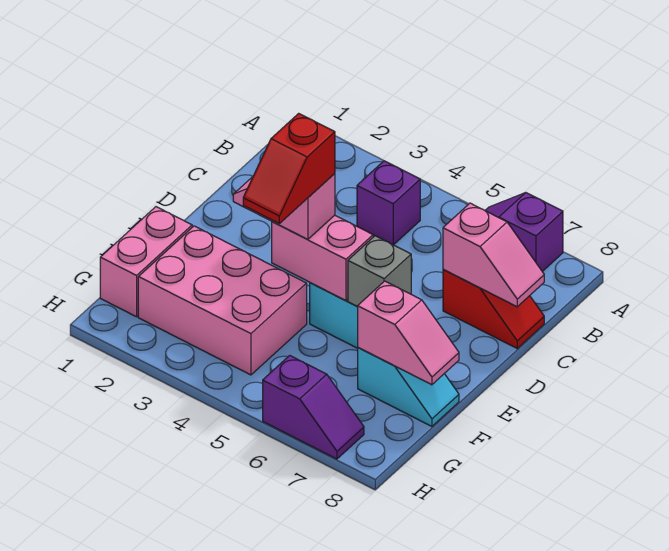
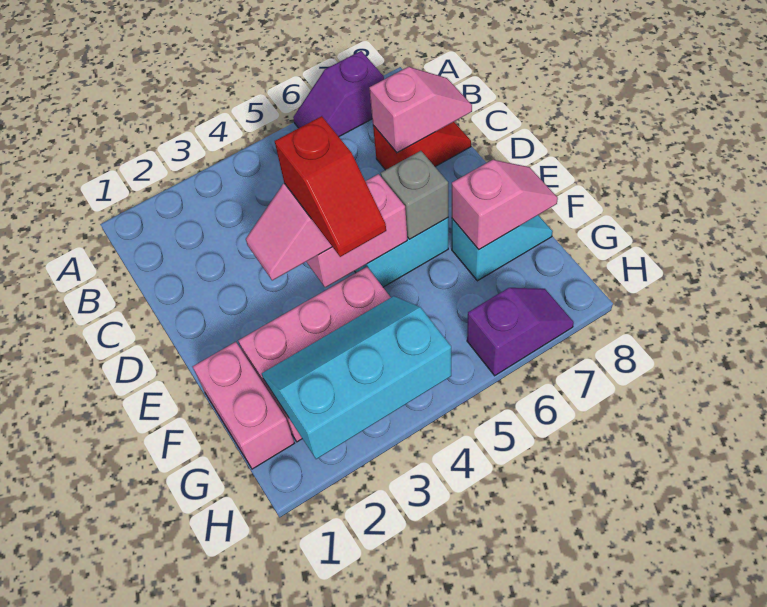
purple brick B4 level 1 -> none
none -> cyan slope G2:H4 level 2 top H

